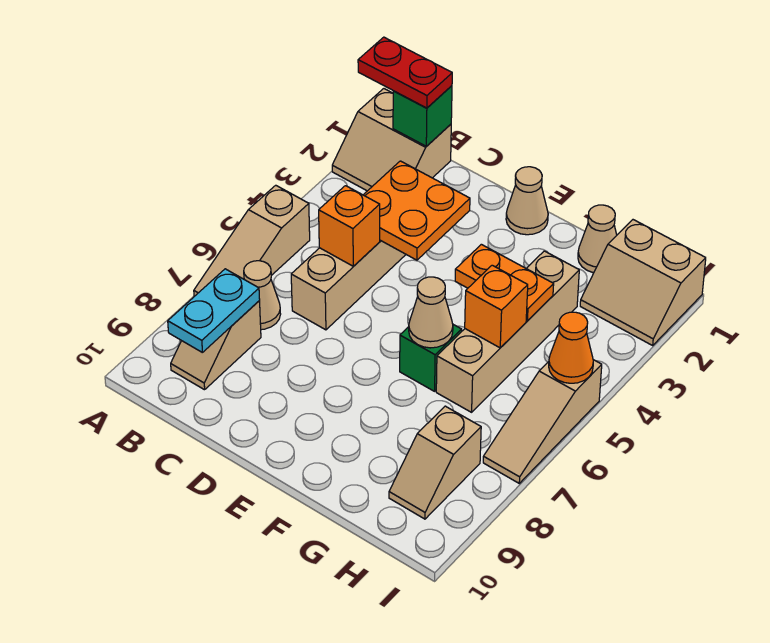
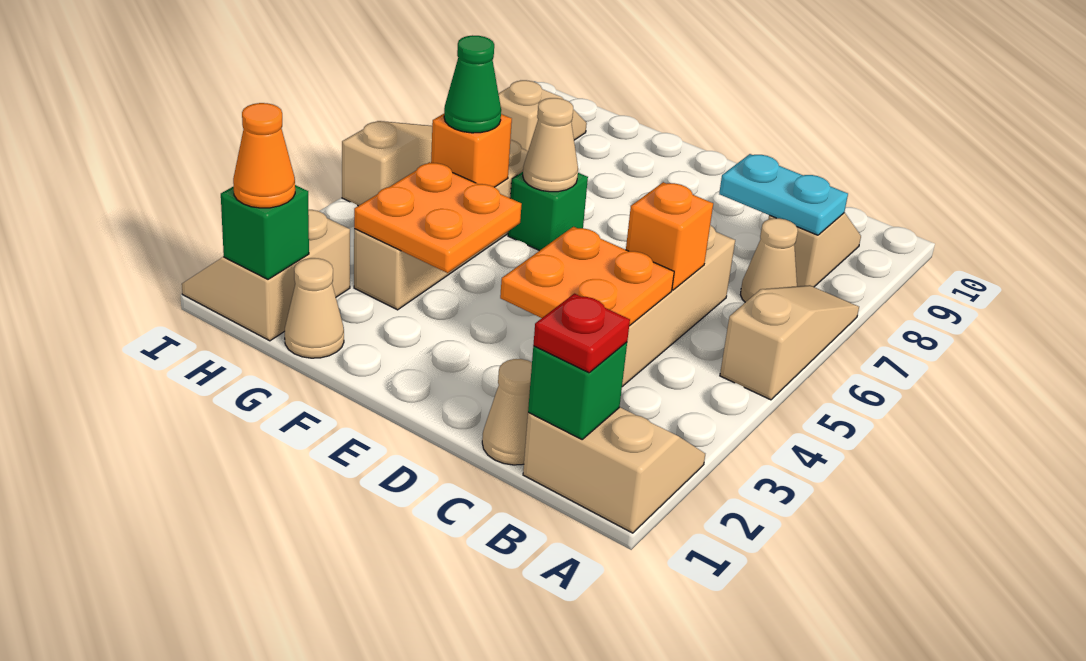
red plate A1:B1 level 3 -> red plate B1 level 3
cyan plate B8:B9 level 2 -> cyan plate B8:C8 level 2
tan cone E1 level 1 -> tan cone C1 level 1
orange plate F4:G4 level 2 -> orange plate F3:G4 level 2
none -> green cone G5 level 3
tan slope H1:I2 level 1 top 1 -> tan slope H1:I2 level 1 top H
none -> green brick H1 level 2
orange cone I5 level 2 -> orange cone H1 level 3

